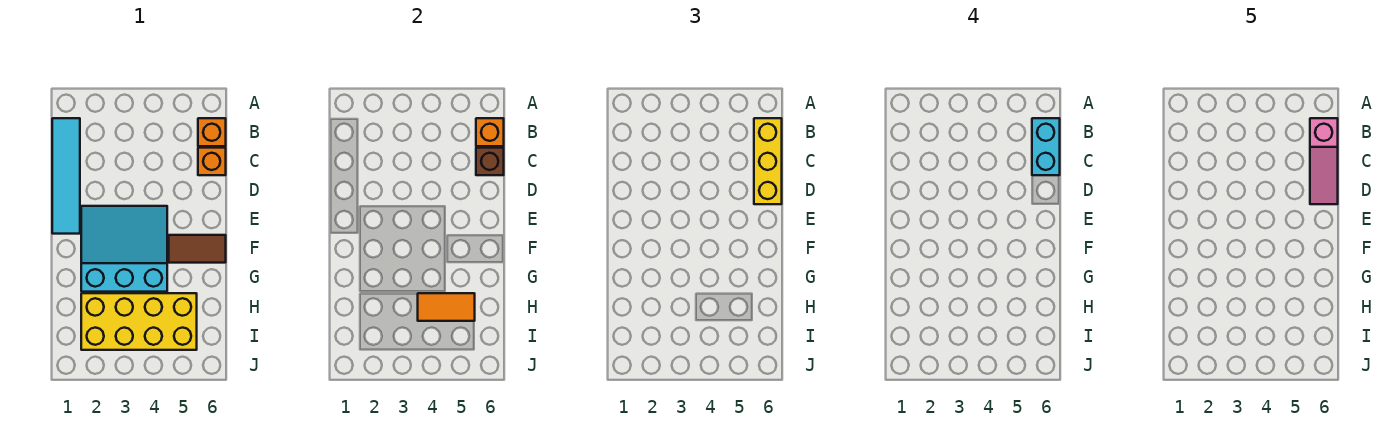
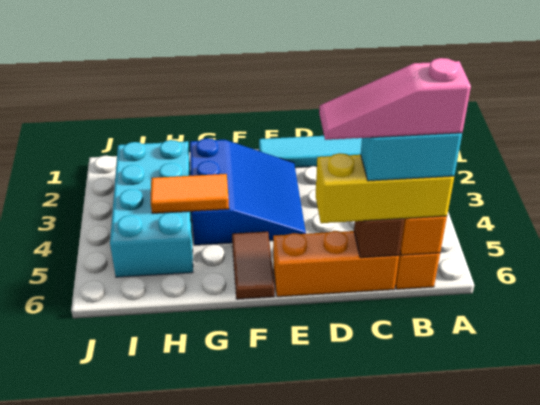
orange brick C6 level 1 -> orange brick C6:E6 level 1
cyan slope E2:G4 level 1 top G -> blue slope E2:G4 level 1 top G
yellow brick H2:I5 level 1 -> cyan brick H2:I5 level 1
orange tile H4:H5 level 2 -> orange tile G4:H4 level 2

